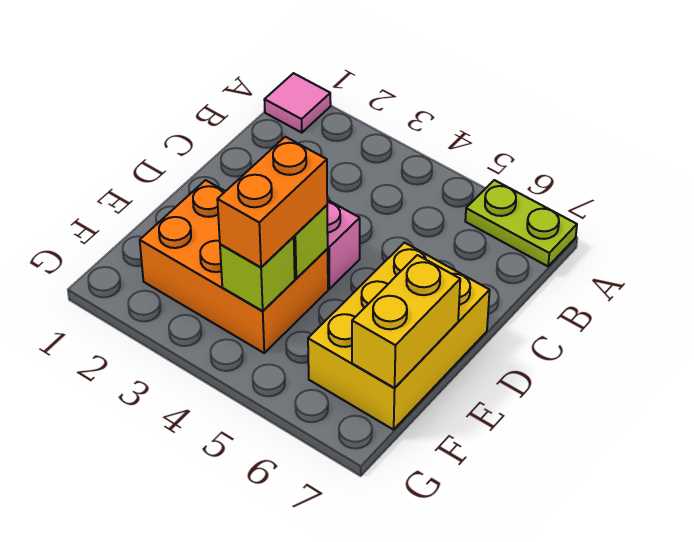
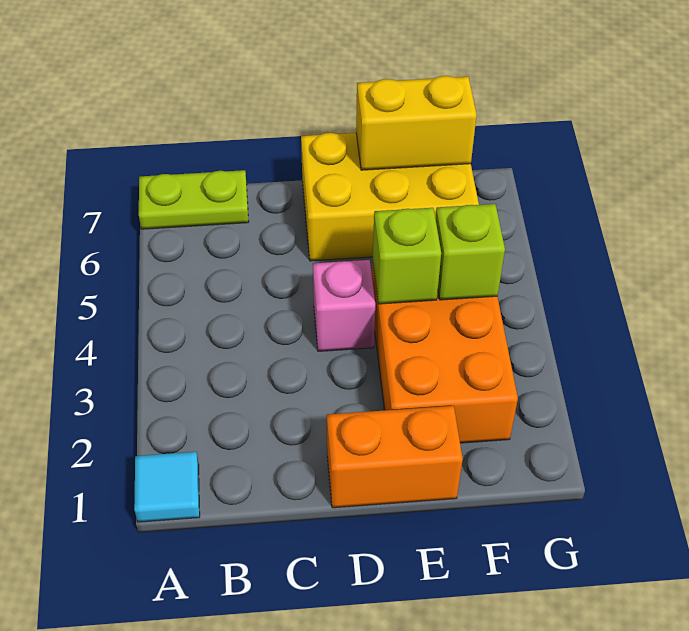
pink tile A1 level 1 -> cyan tile A1 level 1
lime plate A6:A7 level 1 -> lime plate A7:B7 level 1
orange brick E4:F4 level 3 -> orange brick D1:E1 level 1

